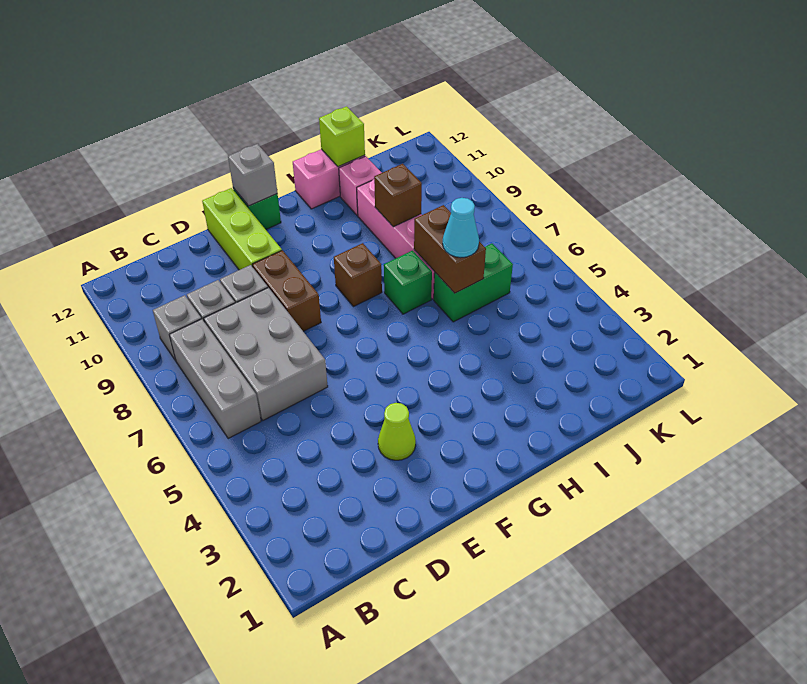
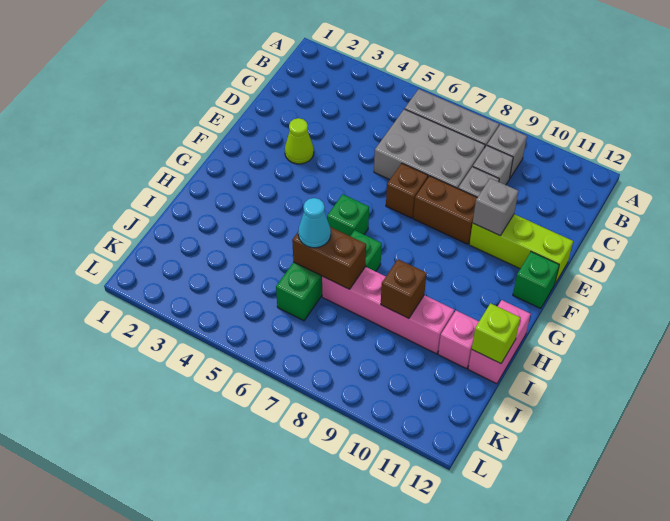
grey brick F12 level 2 -> grey brick E10 level 2
none -> green brick G6 level 1
brown brick G8 level 1 -> brown brick E7 level 1

